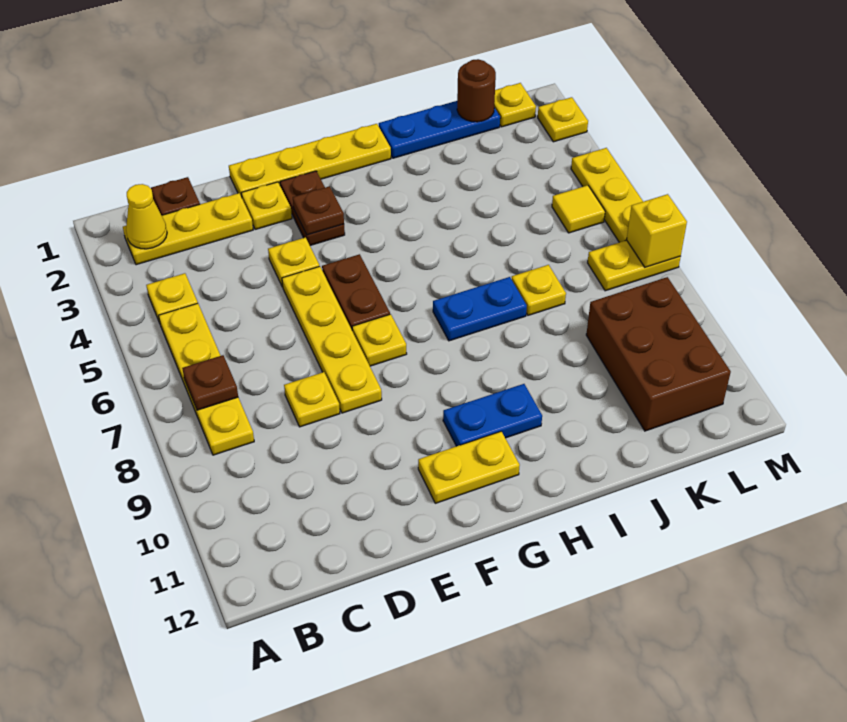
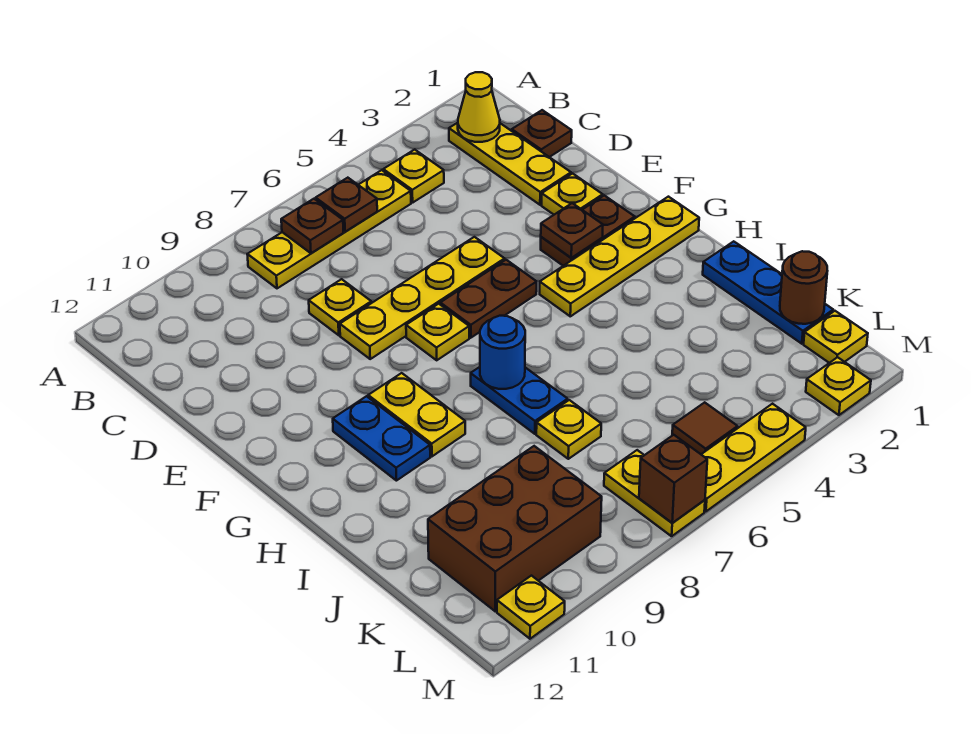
none -> brown plate B6 level 2
yellow plate E1:H1 level 1 -> yellow plate G1:G4 level 1
yellow plate E4 level 1 -> yellow plate M11 level 1
yellow plate F11:G11 level 1 -> yellow plate G9:H9 level 1
none -> blue round brick H7 level 2
yellow tile L5 level 1 -> brown tile L5 level 1
yellow brick M7 level 2 -> brown brick M7 level 2

